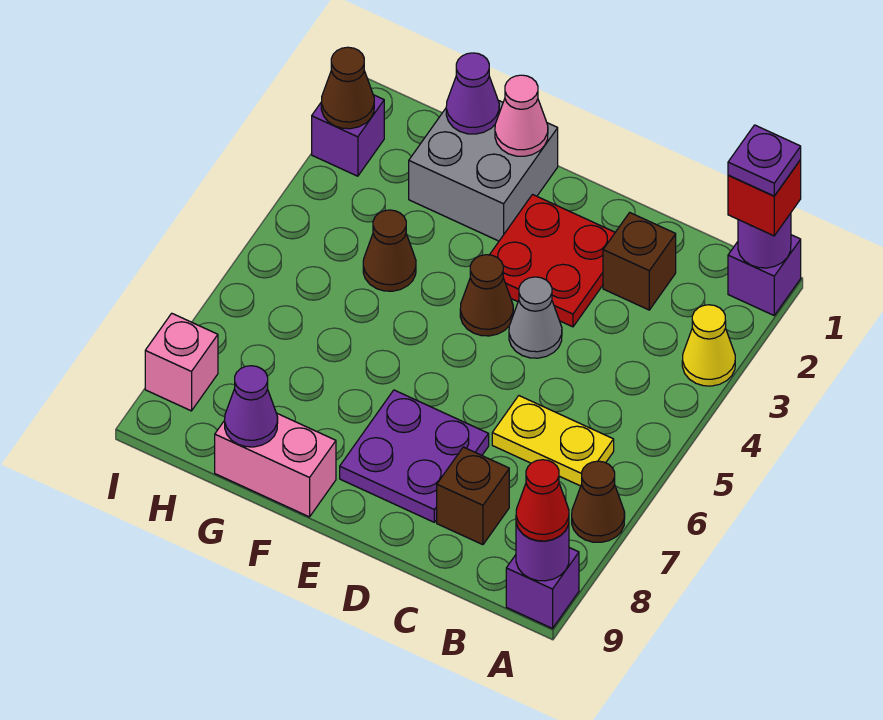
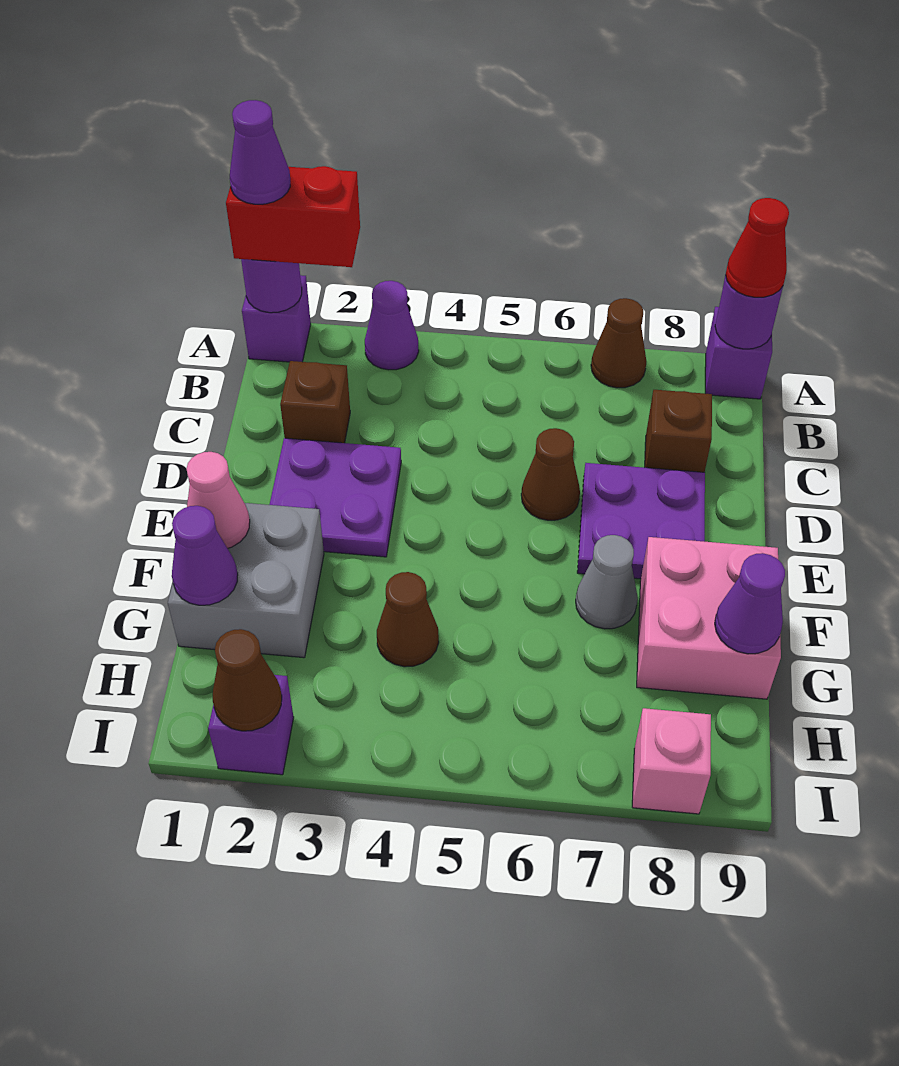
red brick A1 level 3 -> red brick A1:A2 level 3
purple plate A1 level 4 -> purple cone A1 level 4
yellow cone A3 level 1 -> purple cone A3 level 1
yellow plate B6:C6 level 1 -> none
red plate D2:E3 level 1 -> purple plate D2:E3 level 1
grey cone D4 level 1 -> grey cone F7 level 1
brown cone E4 level 1 -> brown cone D6 level 1
pink brick F9:G9 level 1 -> pink brick F8:G9 level 1

